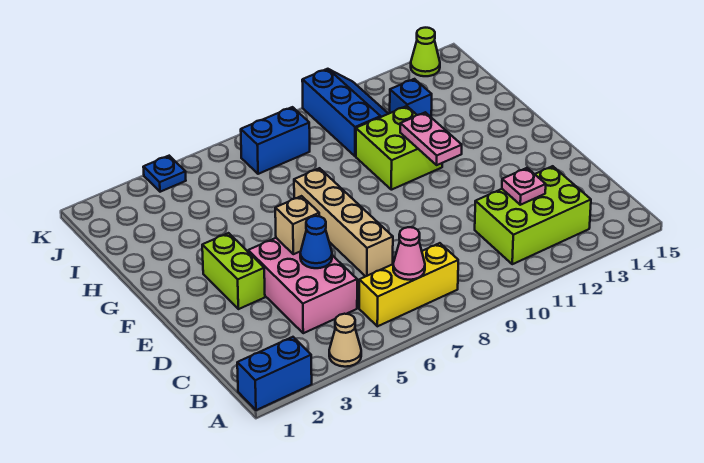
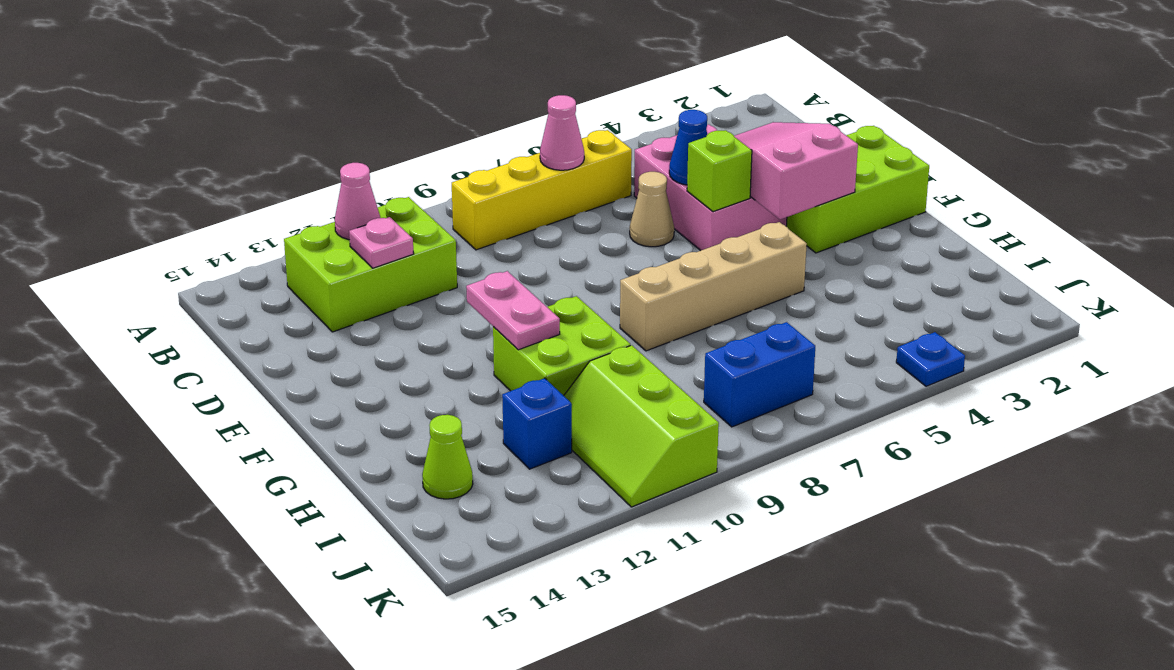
blue brick A1:A2 level 1 -> none
tan cone A4 level 1 -> tan cone D6 level 1
yellow brick B6:B8 level 1 -> yellow brick B6:B9 level 1
none -> pink cone B12 level 2
none -> pink slope D3:F4 level 2 top F
tan brick D7:G7 level 1 -> tan brick G5:G8 level 1
lime brick E3:F3 level 1 -> lime brick E1:F3 level 1
tan brick E5 level 2 -> lime brick E5 level 2
blue slope I10:K11 level 1 top 10 -> lime slope I10:K11 level 1 top 10
lime cone K14 level 1 -> lime cone I14 level 1

